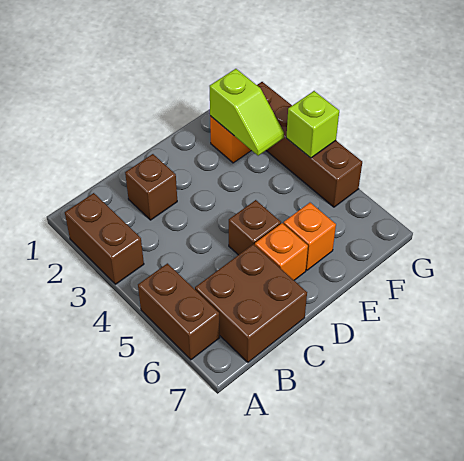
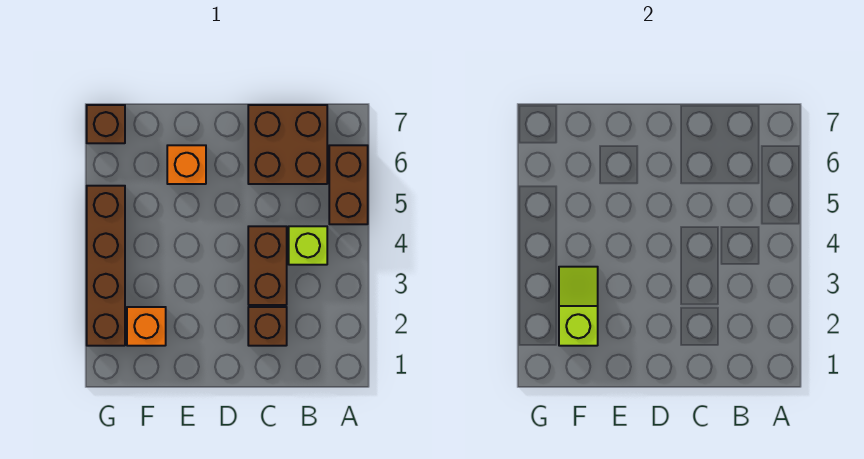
brown brick A2:A3 level 1 -> brown brick C3:C4 level 1
brown brick D5 level 1 -> brown brick G7 level 1
orange brick D6 level 1 -> none
lime brick G4 level 2 -> lime brick B4 level 1

